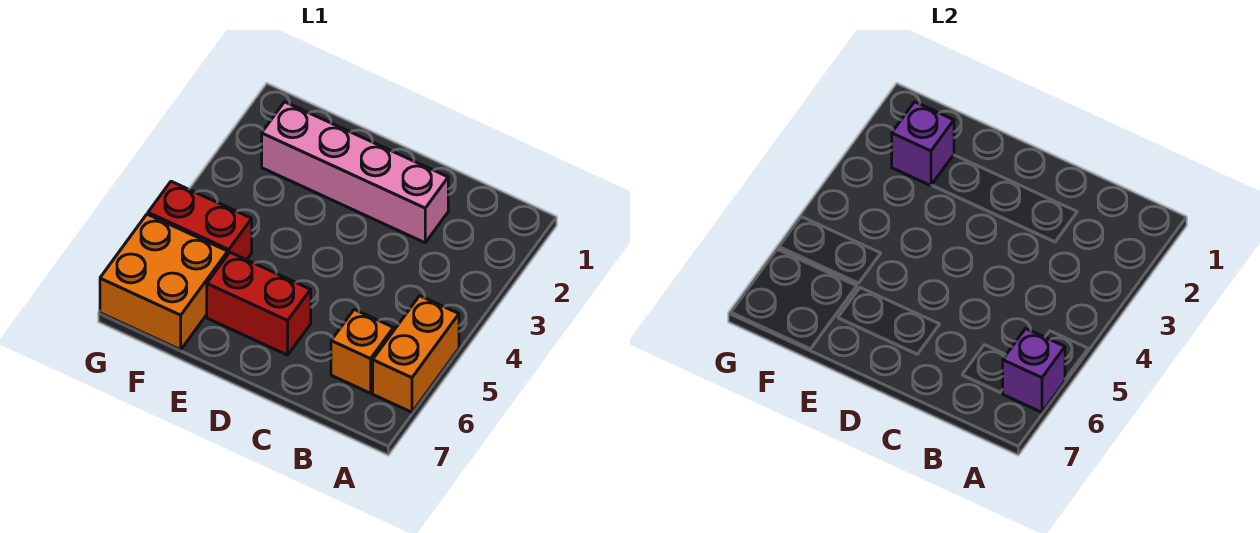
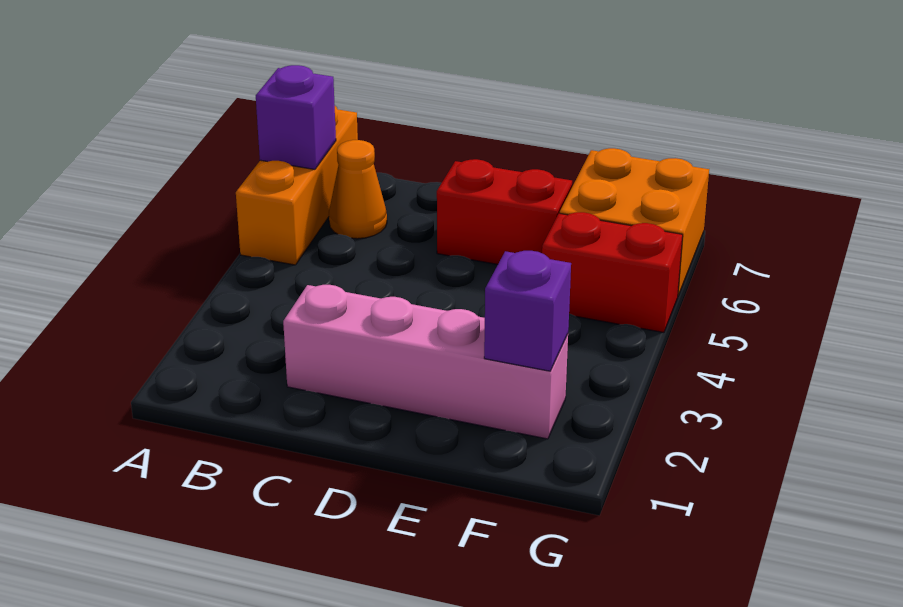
orange brick A5:A6 level 1 -> orange brick A5:A7 level 1
orange brick B6 level 1 -> orange cone B6 level 1

